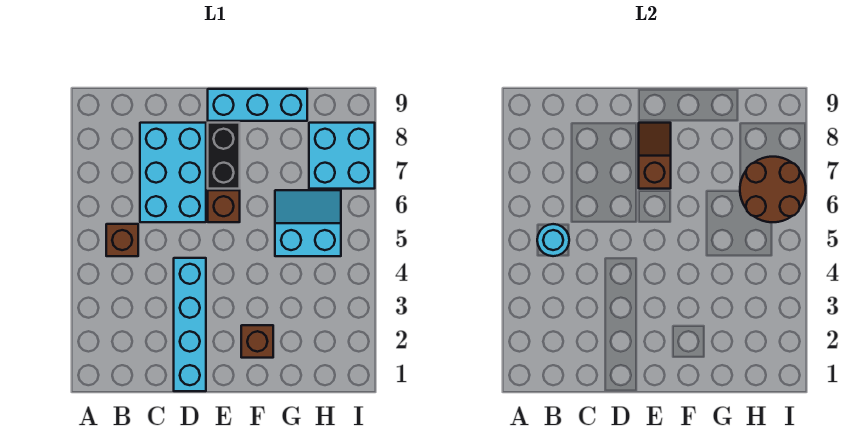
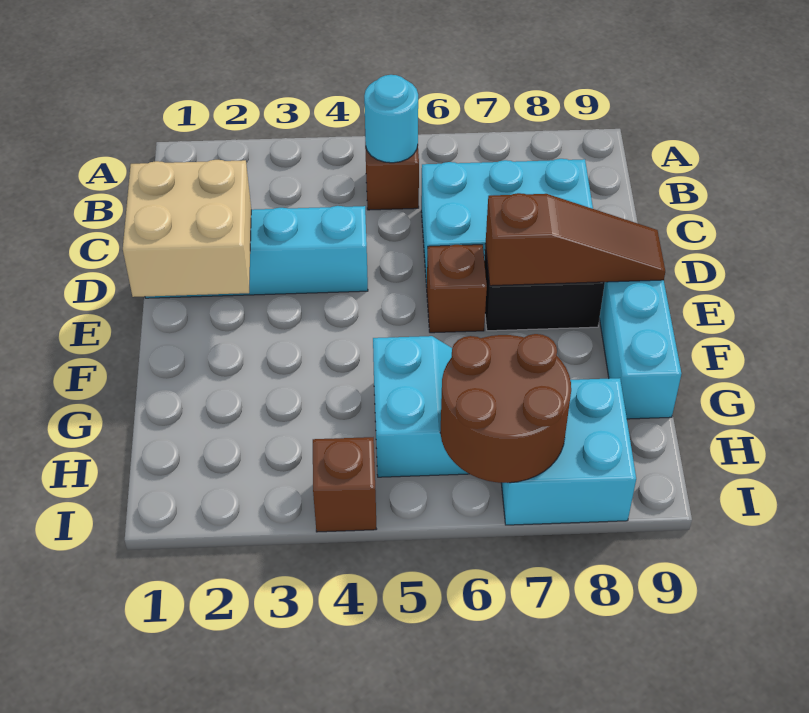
none -> tan brick D1:E2 level 2
brown slope E7:E8 level 2 top 7 -> brown slope E7:E9 level 2 top 7
brown brick F2 level 1 -> brown brick I4 level 1

